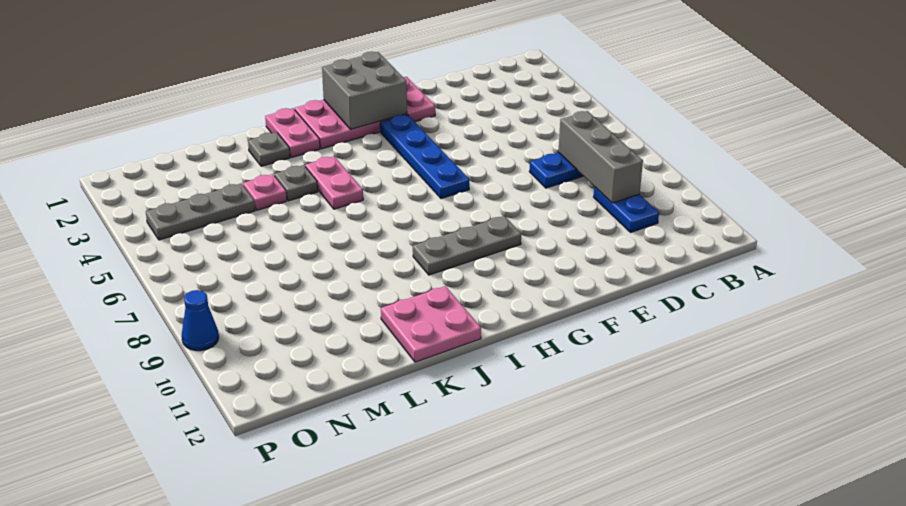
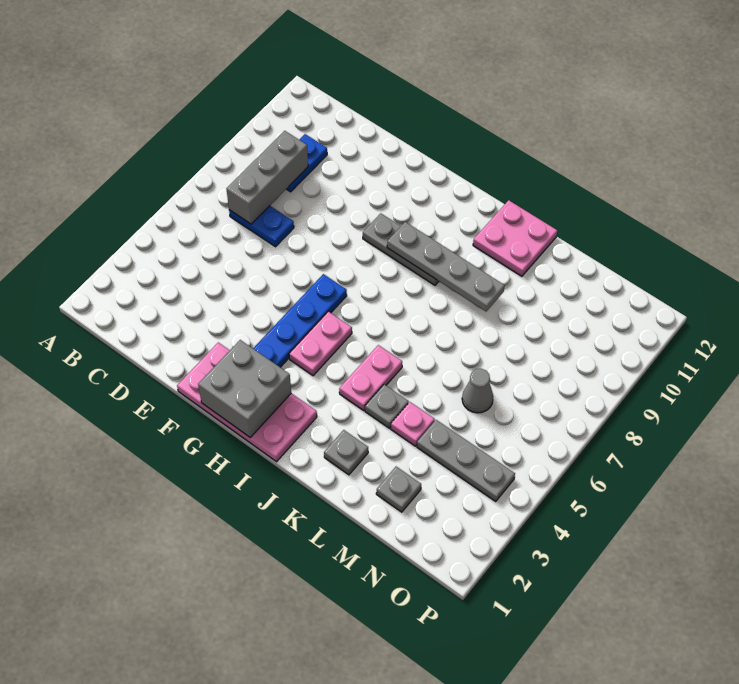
none -> grey plate H9:K9 level 2
pink plate J1:J2 level 1 -> pink plate H4:H5 level 1
none -> grey plate M2 level 1
none -> grey cone M6 level 1
blue cone P9 level 1 -> none

